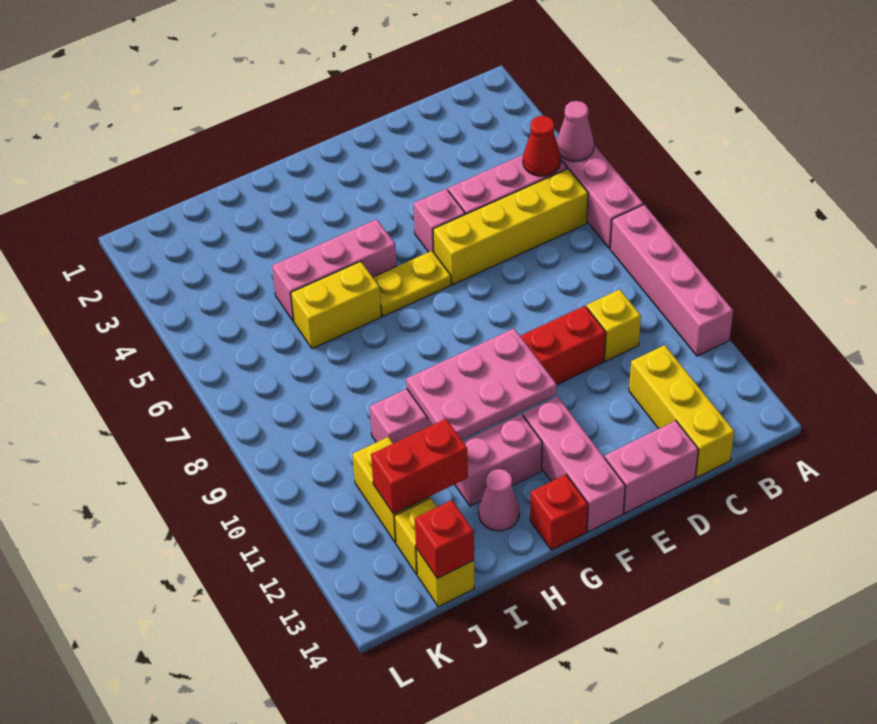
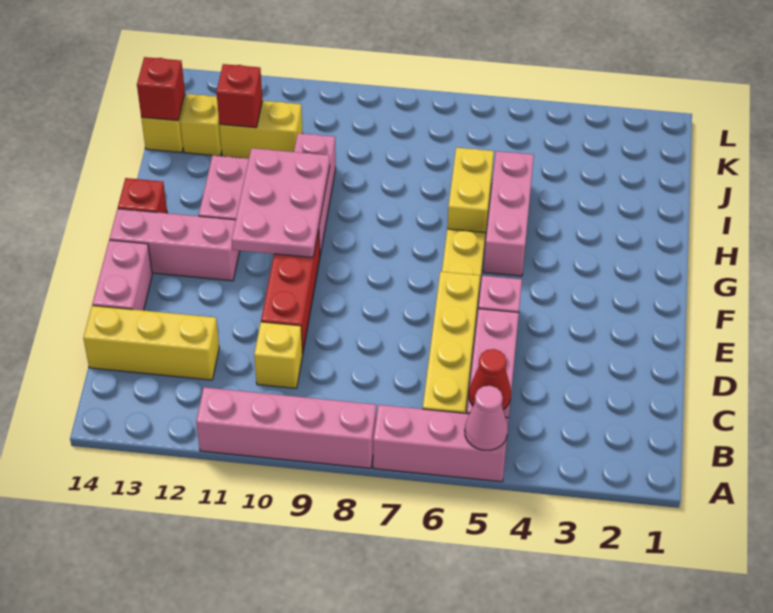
pink cone H13 level 1 -> none
red brick I12:J12 level 2 -> red brick J12 level 2

